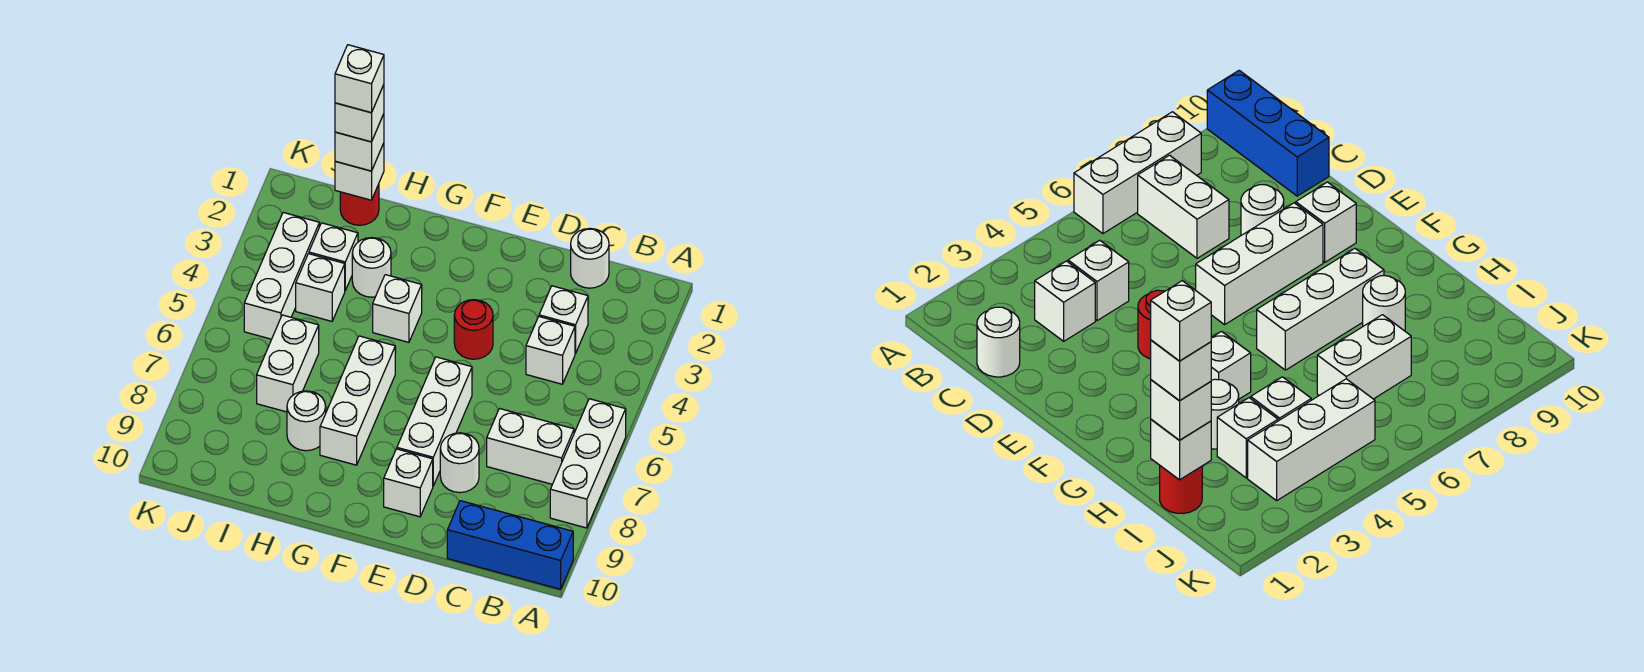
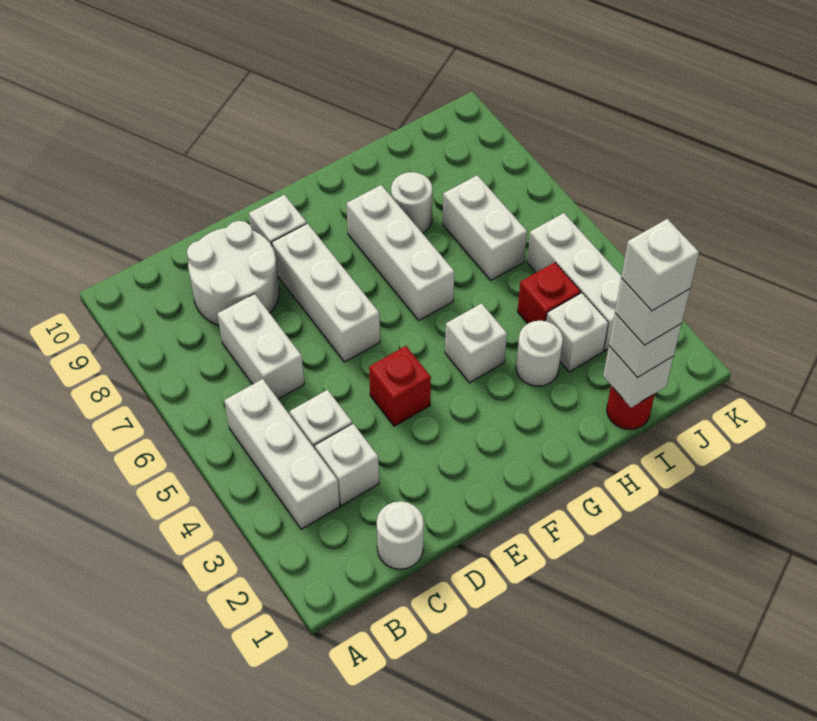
white brick A6:A8 level 1 -> white brick B3:B5 level 1
blue brick A10:C10 level 1 -> none
white brick B7:C7 level 1 -> white brick C6:C7 level 1
white round brick D8 level 1 -> white round brick C8:D9 level 1
red round brick E4 level 1 -> red brick E4 level 1
white brick I4 level 1 -> red brick I4 level 1

